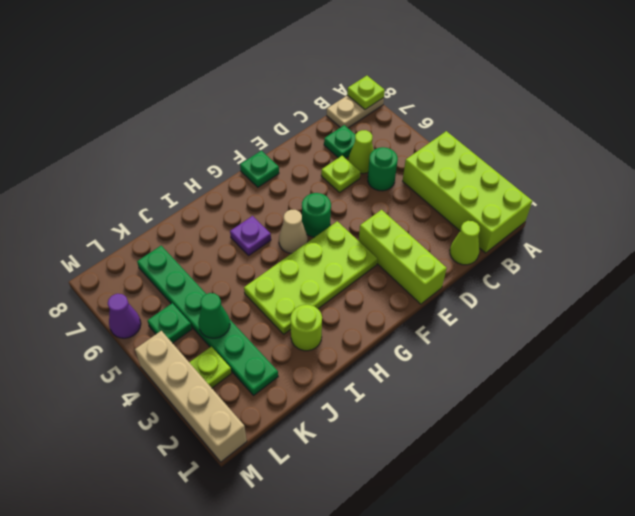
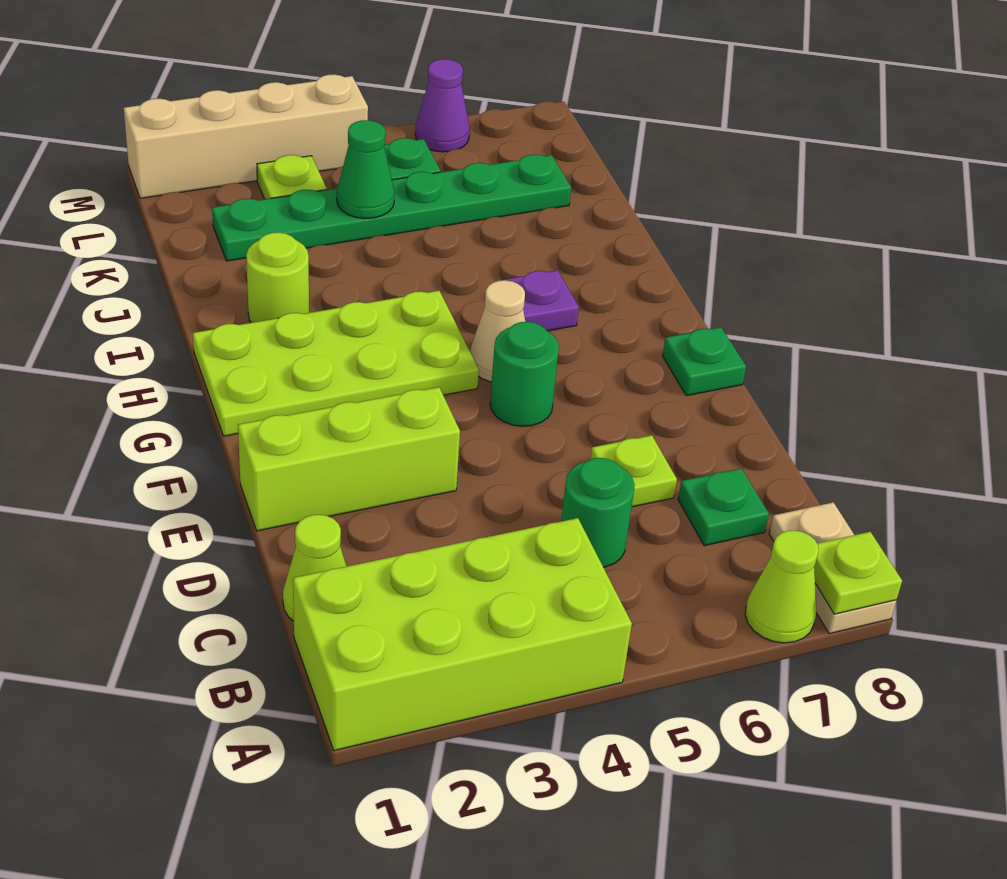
lime cone C6 level 1 -> lime cone A7 level 1
lime plate F3:I4 level 1 -> lime plate G1:H4 level 1

